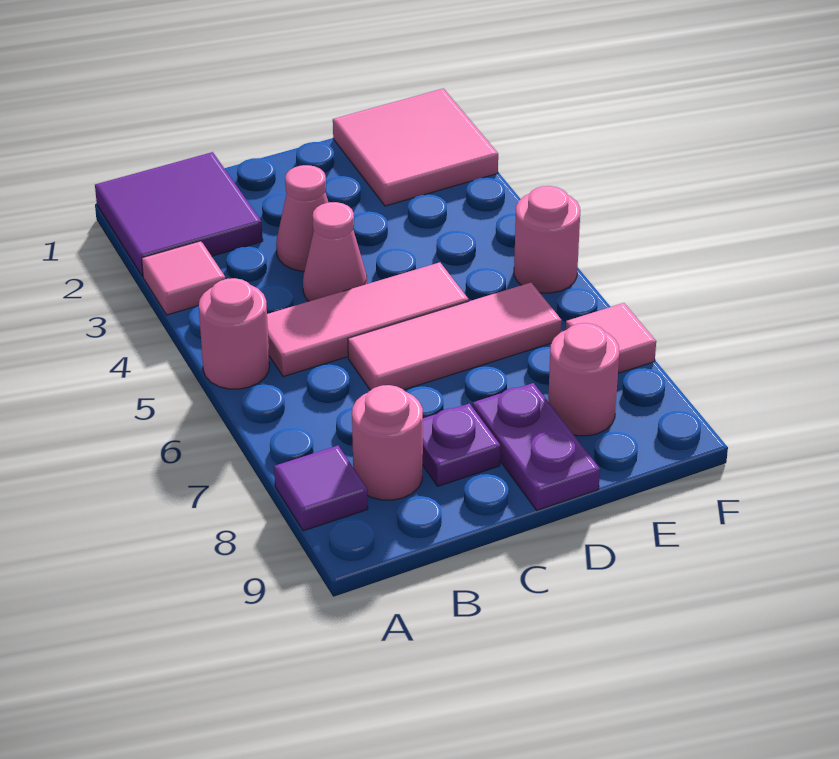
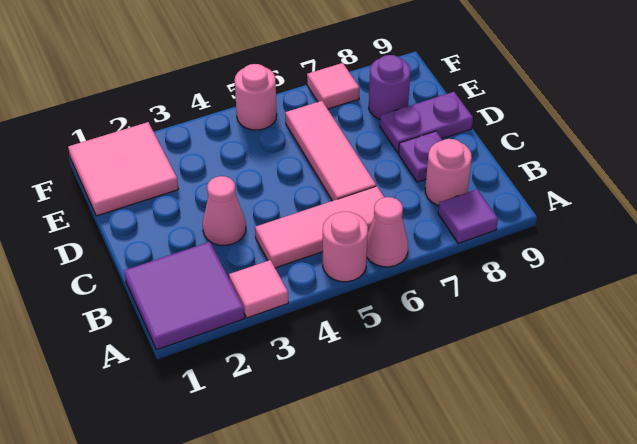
pink tile B5:D5 level 1 -> pink tile B4:B6 level 1
pink cone C4 level 1 -> pink cone A6 level 1
pink round brick E8 level 1 -> purple round brick E8 level 1

